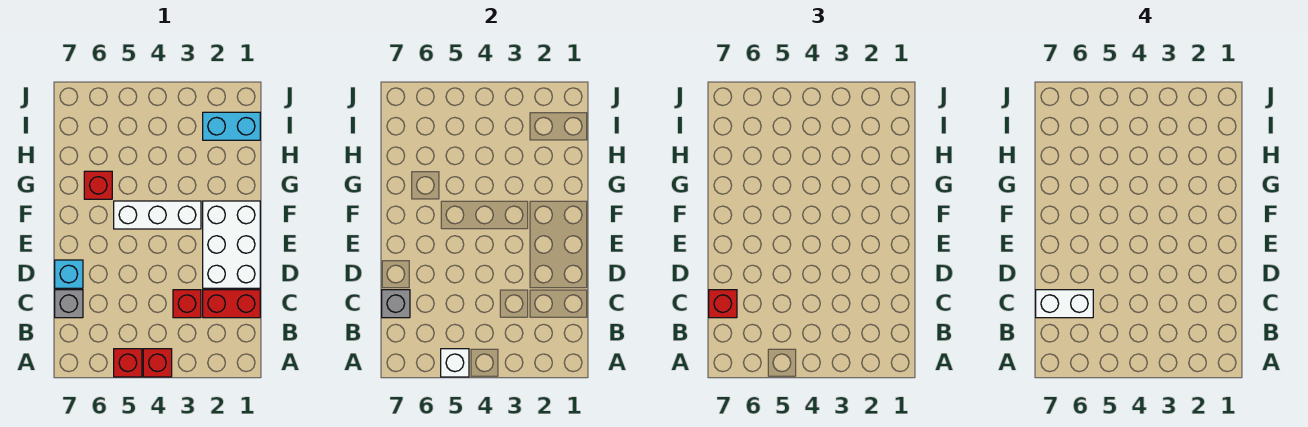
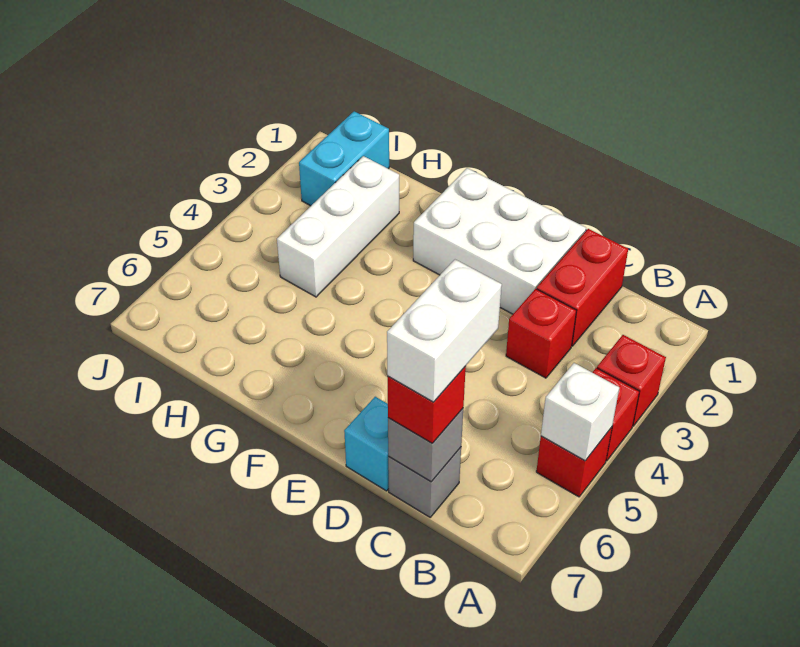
white brick F3:F5 level 1 -> white brick H2:H4 level 1
red brick G6 level 1 -> red brick A3 level 1

